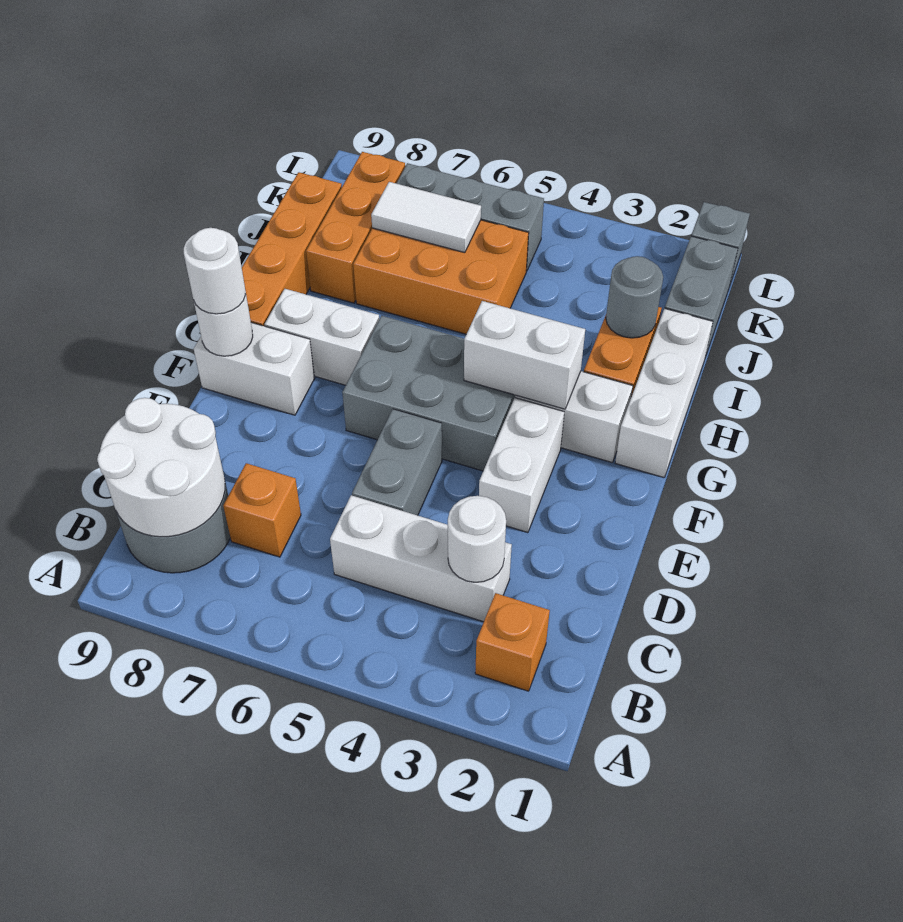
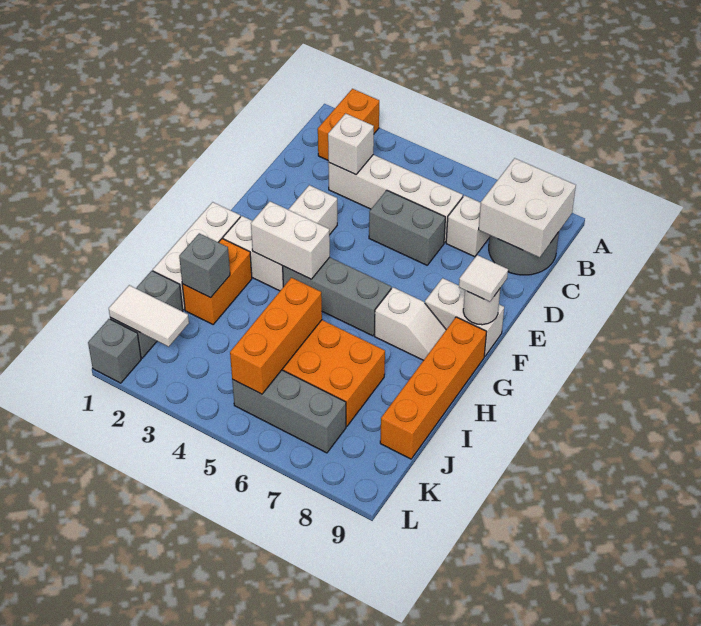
orange brick B2 level 1 -> orange brick A2:B2 level 1
white round brick B8:C9 level 2 -> white brick B8:C9 level 2
white brick C3:C5 level 1 -> white brick C3:C6 level 1
white round brick C3 level 2 -> white brick C3 level 2
orange brick C7 level 1 -> white brick C7 level 1
grey brick D5:E5 level 1 -> grey brick D5:D6 level 1
grey brick F4:G6 level 1 -> grey brick G4:G6 level 1
white round brick F9 level 3 -> white tile F9 level 3
white brick G7:G8 level 1 -> white slope G7:G8 level 1 top 7
grey round brick I2 level 2 -> grey brick I2 level 2
orange brick I8:K8 level 1 -> orange brick I5:K5 level 2
white tile J6:J7 level 2 -> white tile K1:K2 level 2

